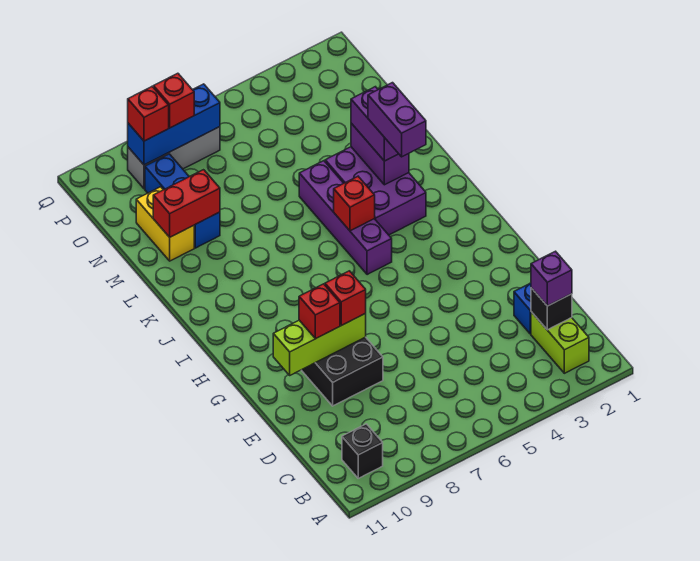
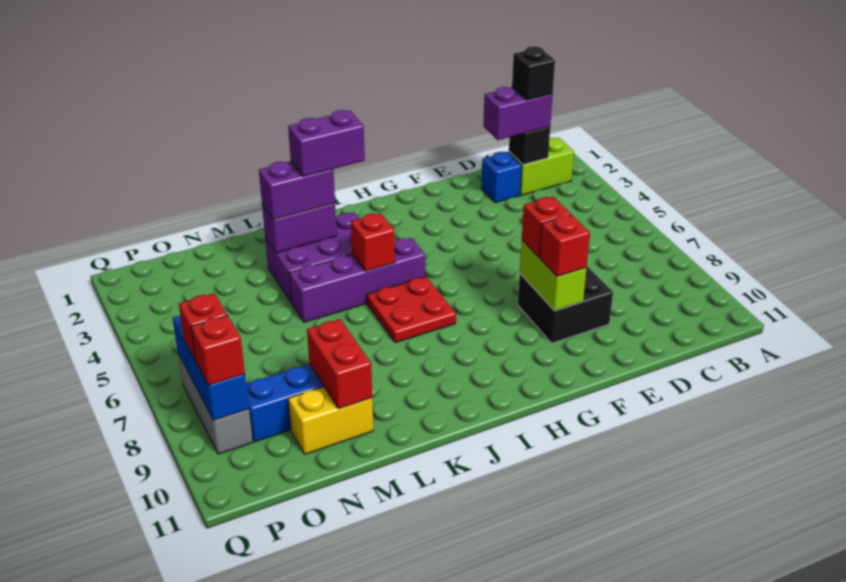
black brick B10 level 1 -> black brick C2 level 4
purple brick C2 level 3 -> purple brick C2:D2 level 3
lime brick F8:F10 level 2 -> lime brick F8:F9 level 2
none -> red plate I6:J7 level 1

